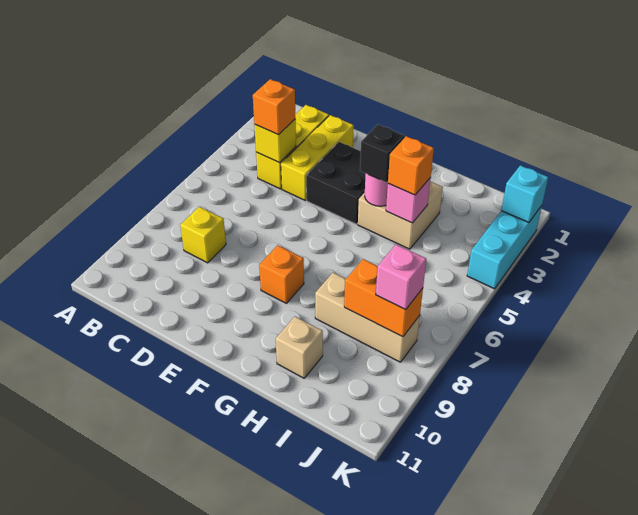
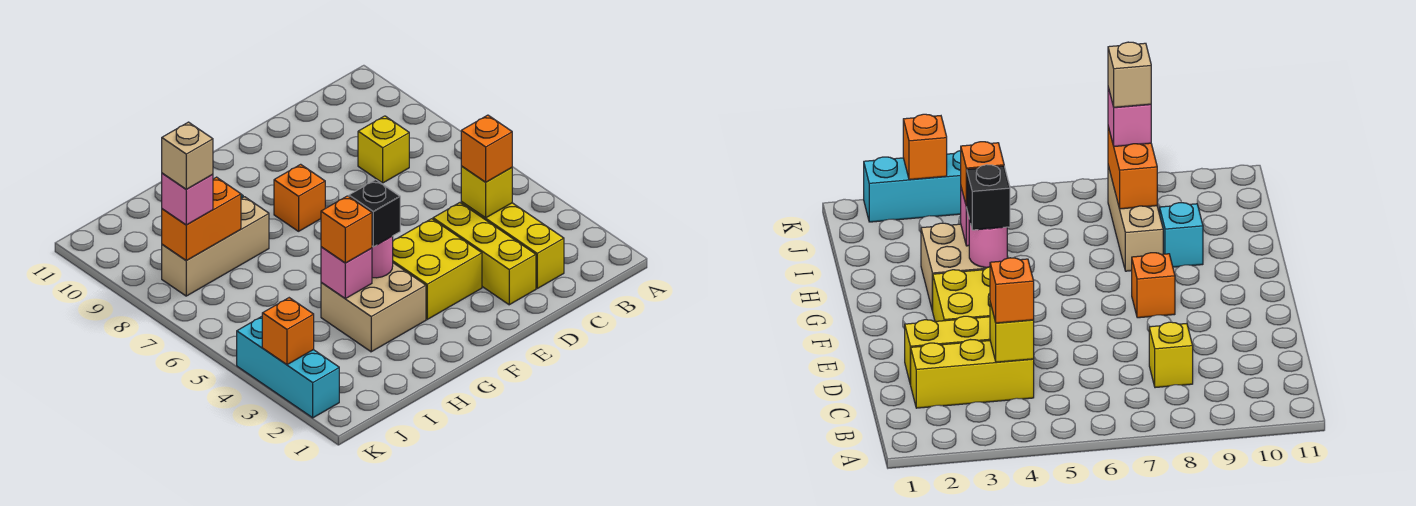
black brick E3:F4 level 1 -> yellow brick E3:F4 level 1
tan brick H10 level 1 -> tan brick J8 level 4
cyan brick K2 level 2 -> cyan brick H9 level 1
none -> orange brick K3 level 2

